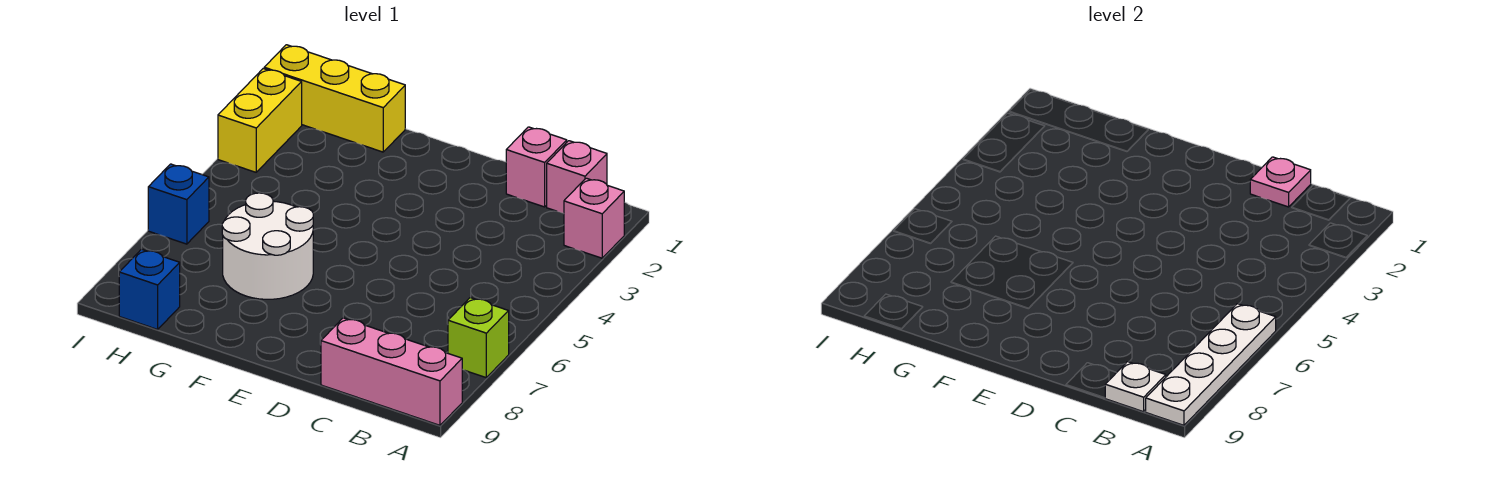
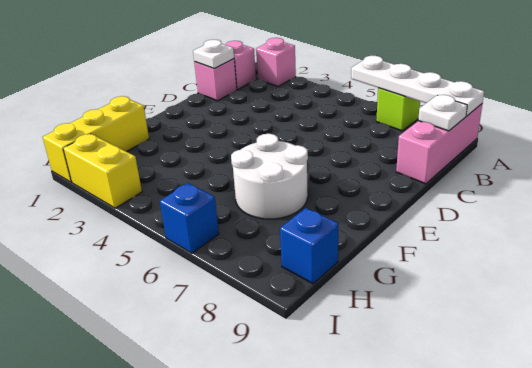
pink plate C1 level 2 -> white plate C1 level 2

